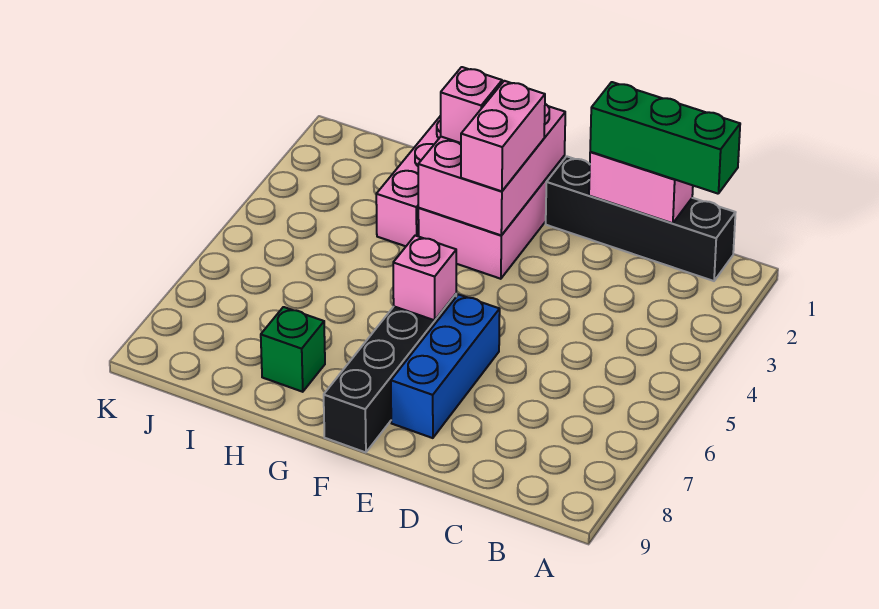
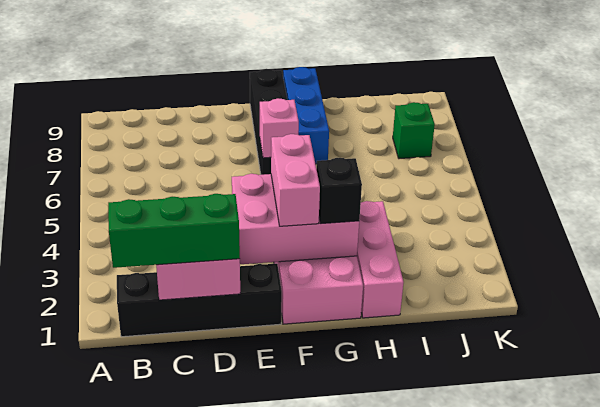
blue brick E6:E8 level 1 -> blue brick G7:G9 level 1
pink brick F1:G3 level 2 -> pink brick E2:G3 level 2
pink brick G2 level 3 -> black brick G2 level 3
green brick H8 level 1 -> green brick J7 level 1

